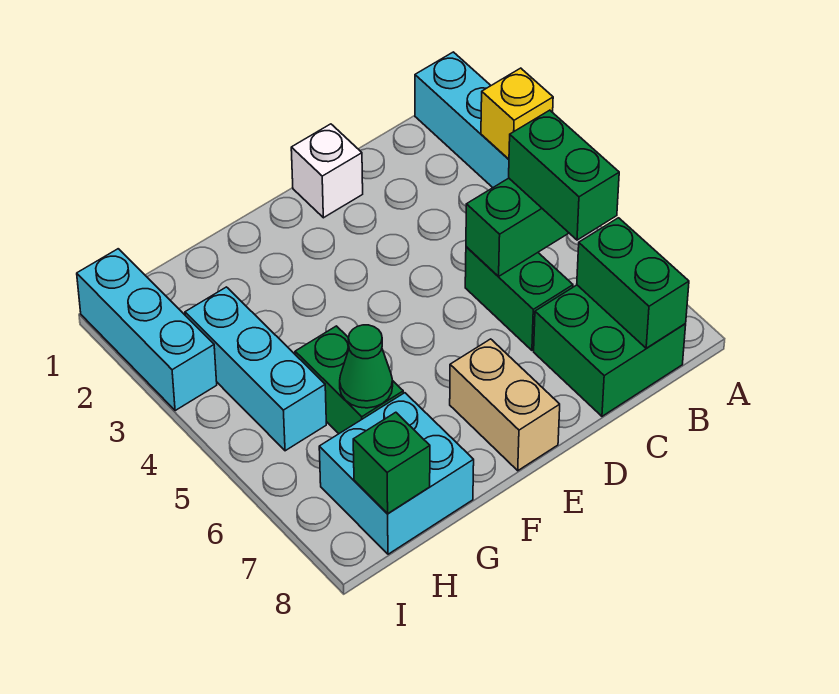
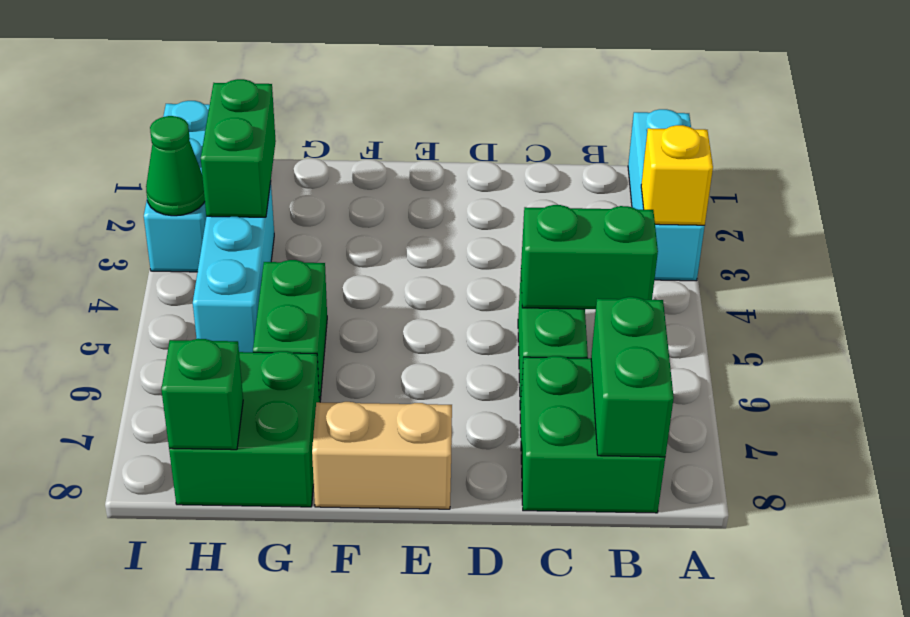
green brick B5:B6 level 3 -> green brick H2:H3 level 2
white brick D1 level 1 -> none
tan brick E7:E8 level 1 -> tan brick E8:F8 level 1
green cone G6 level 2 -> green cone I3 level 2
cyan brick G7:H8 level 1 -> green brick G7:H8 level 1

